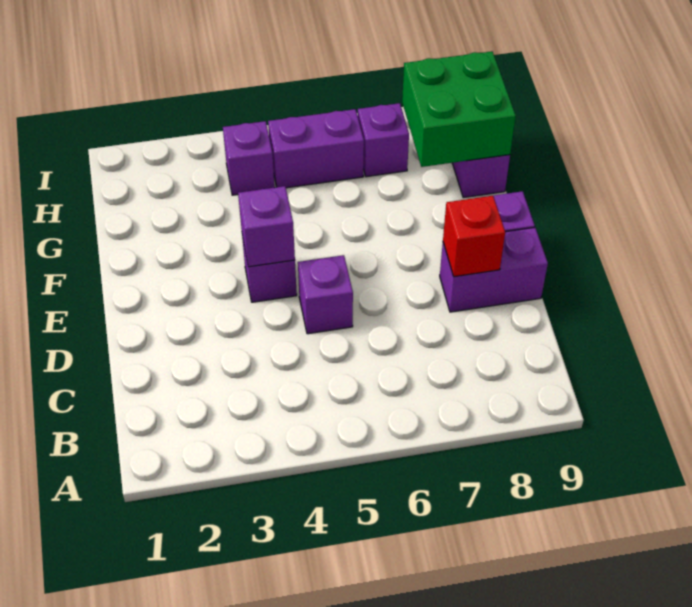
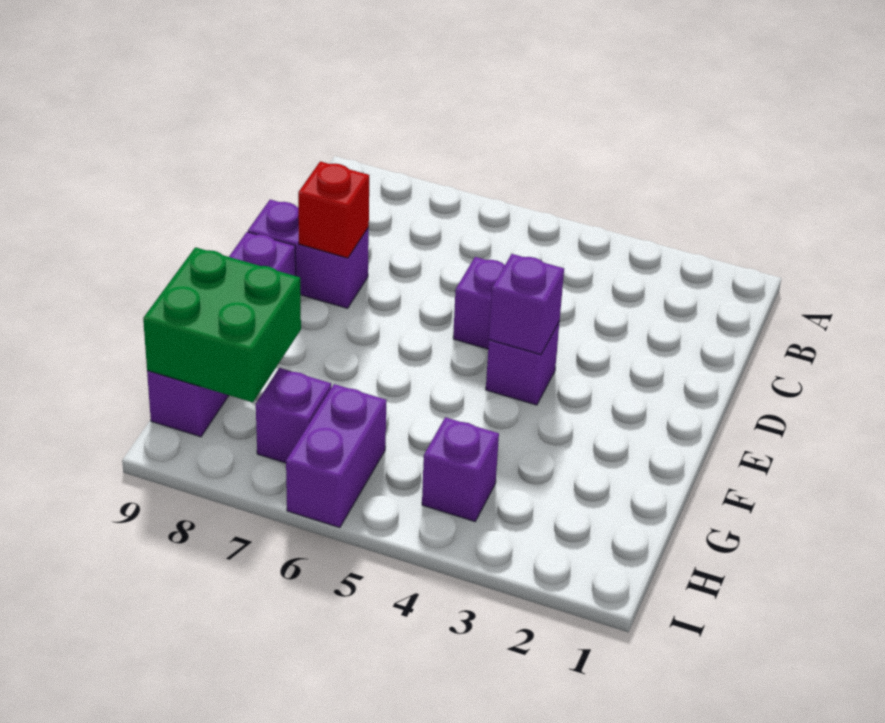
purple brick H5:H6 level 1 -> purple brick H6:I6 level 1

